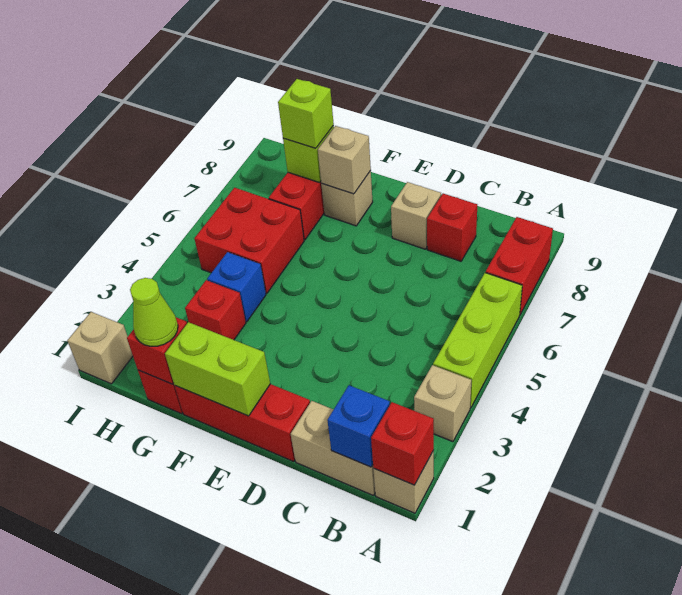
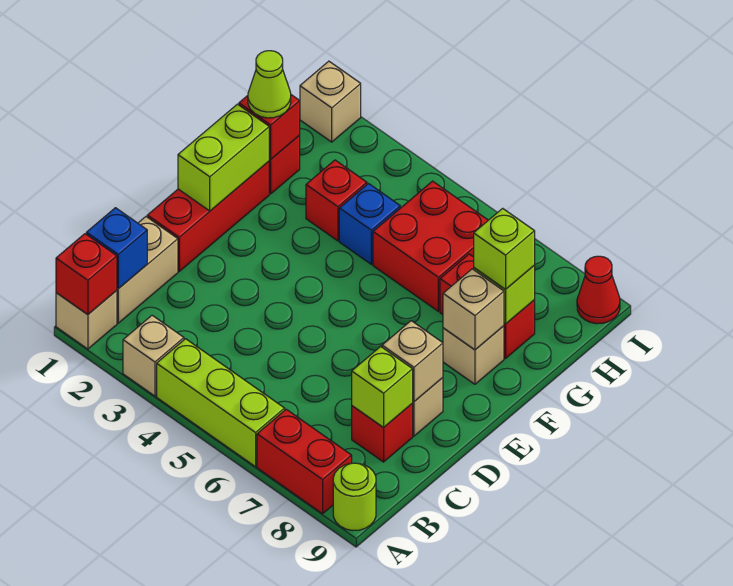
none -> lime round brick A9 level 1
none -> lime brick C8 level 2
none -> tan brick D8 level 2
none -> red cone I9 level 1

